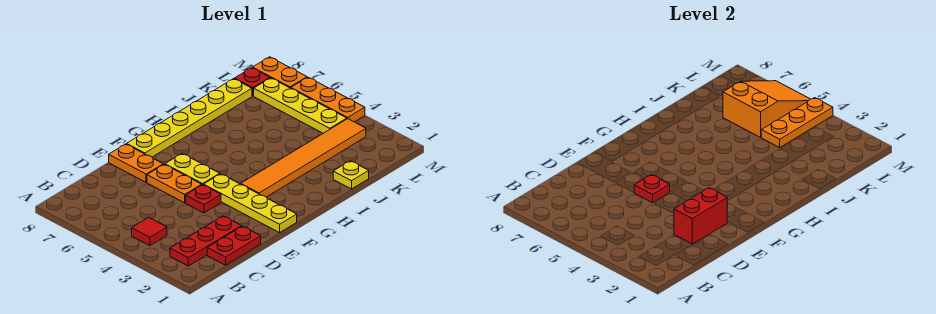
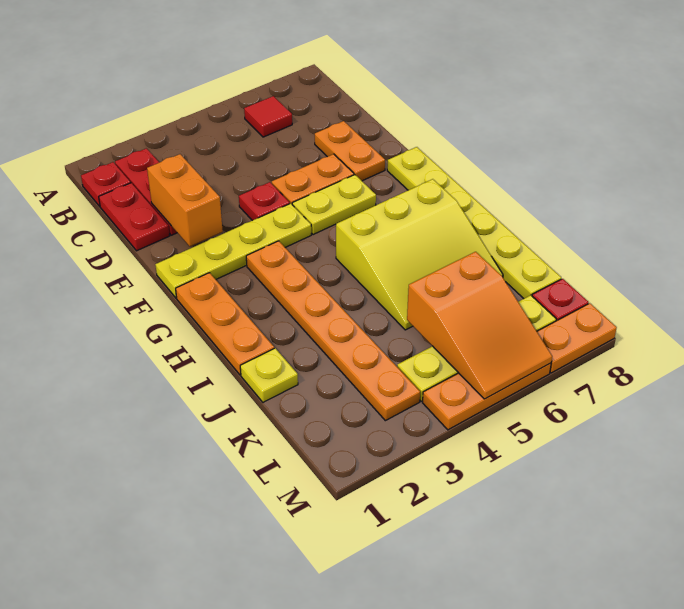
red tile B4 level 1 -> red tile B6 level 1
red brick D2:E2 level 2 -> orange brick D2:E2 level 2
red plate E5 level 2 -> red plate B1 level 1
orange plate E7:E8 level 1 -> orange plate D7:E7 level 1
orange tile G3:L3 level 1 -> orange plate G3:L3 level 1
none -> yellow slope H5:J7 level 1 top H
orange plate K4:M4 level 2 -> orange plate G1:I1 level 1

